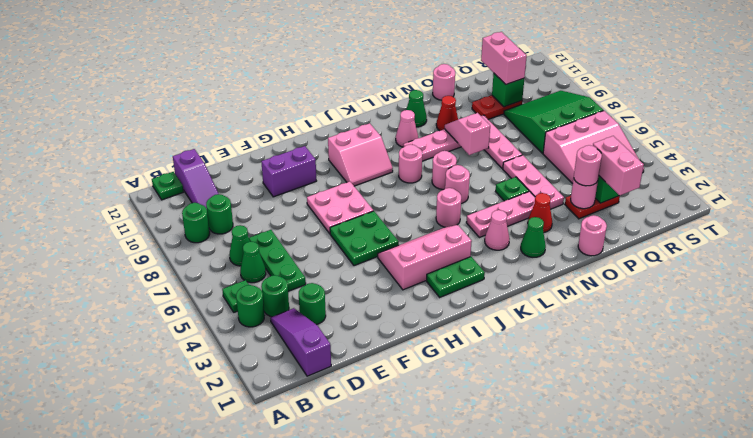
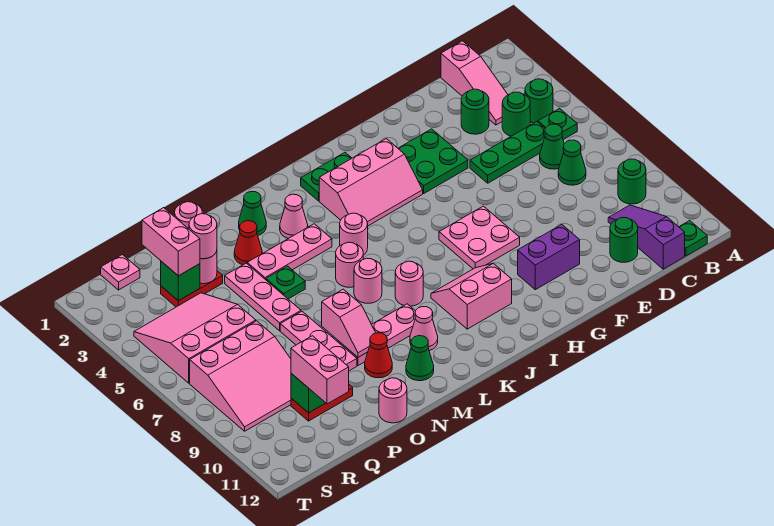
purple slope C1:C3 level 1 top 1 -> pink slope C1:C3 level 1 top 1
green round brick C9 level 1 -> green round brick D11 level 1
green plate D5:D7 level 1 -> green plate C5:E5 level 1
green plate G5:H6 level 1 -> green plate F3:G4 level 1
green slope Q7:S9 level 1 top 7 -> pink slope Q7:S9 level 1 top 7
none -> pink plate R1 level 1

